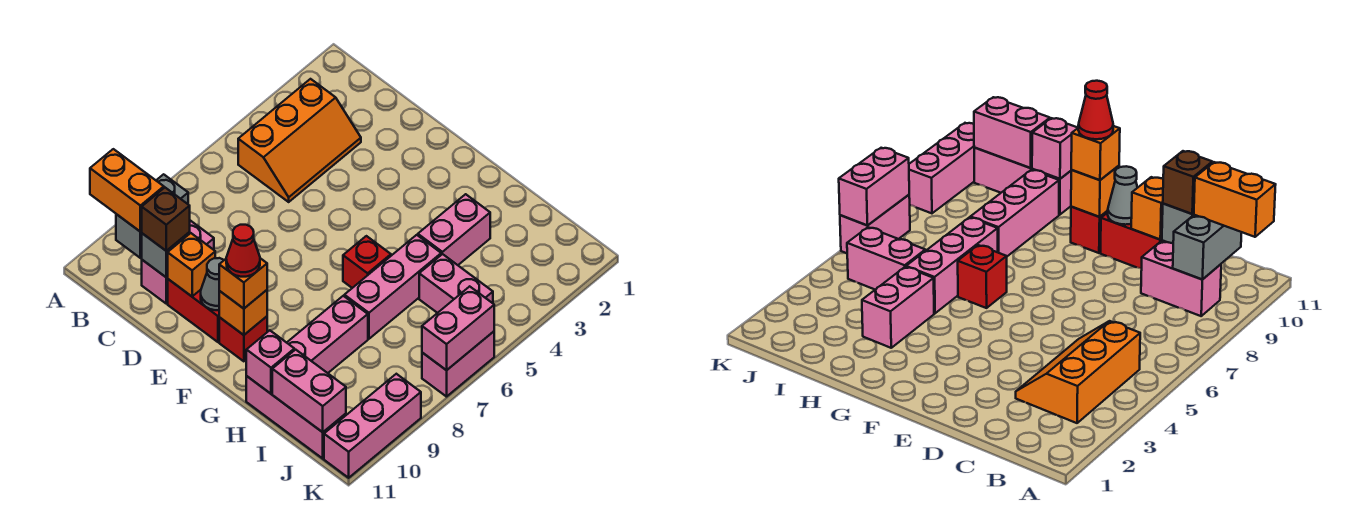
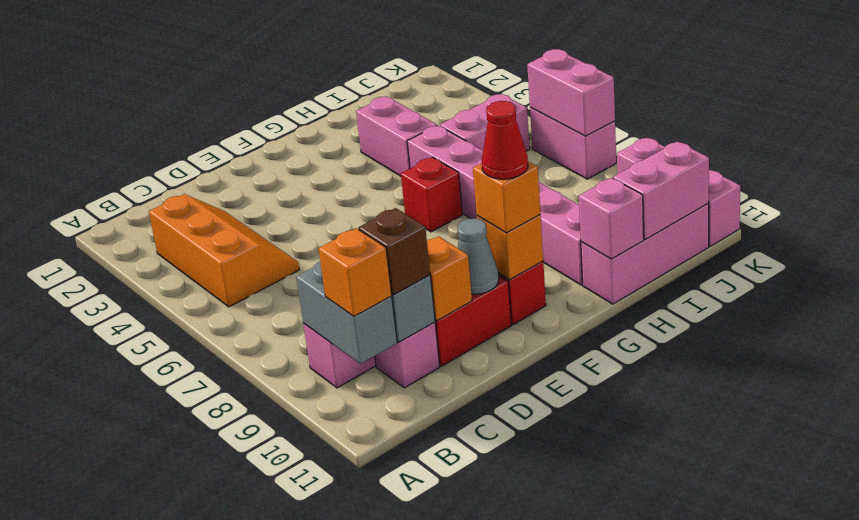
orange brick A10:B10 level 3 -> orange brick B10 level 3

